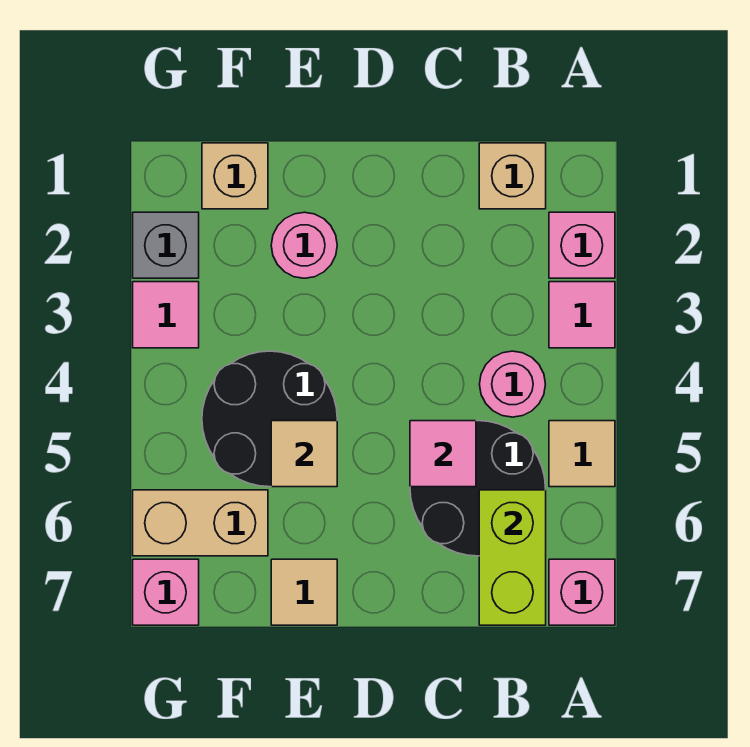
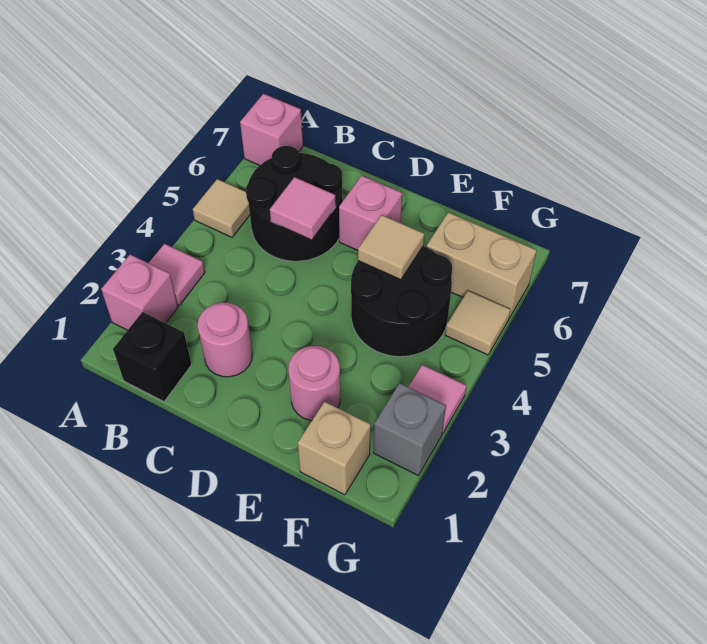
tan brick B1 level 1 -> black brick B1 level 1
pink round brick B4 level 1 -> pink round brick C2 level 1
lime brick B6:B7 level 2 -> none
tan tile E7 level 1 -> tan tile G5 level 1
pink brick G7 level 1 -> pink brick D6 level 1

